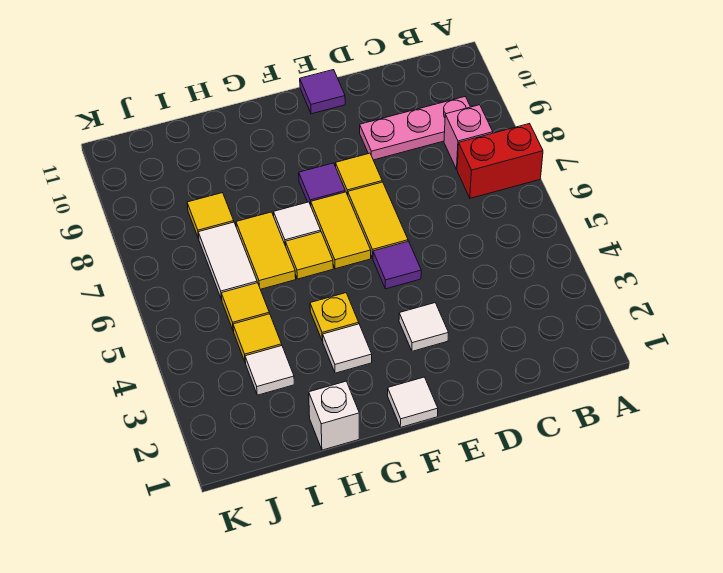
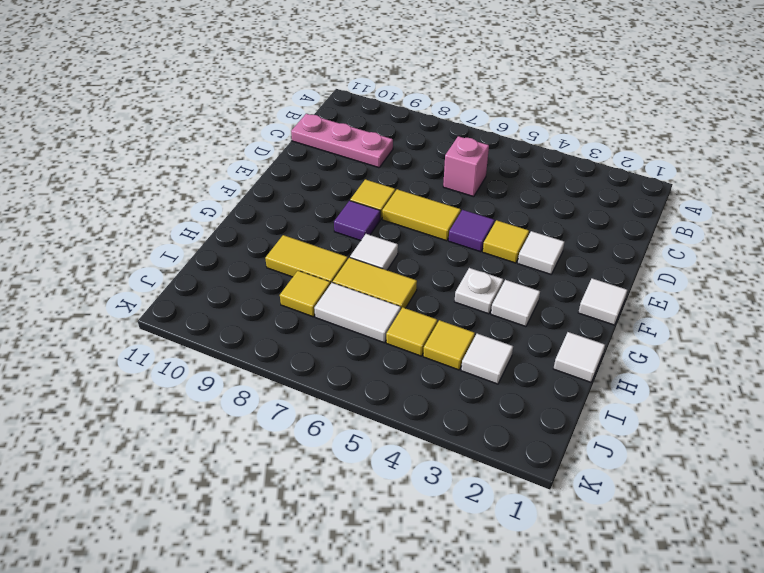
red brick A7:B7 level 1 -> none
pink brick B8 level 1 -> pink brick C6 level 1
pink plate B9:D9 level 1 -> pink plate C9:C11 level 1
purple tile E11 level 1 -> none
yellow tile F6:F7 level 1 -> yellow tile H8:H9 level 1
yellow plate G4 level 1 -> white plate G4 level 1
yellow tile G6 level 1 -> yellow tile E4 level 1
white brick H1 level 1 -> white tile H1 level 1

